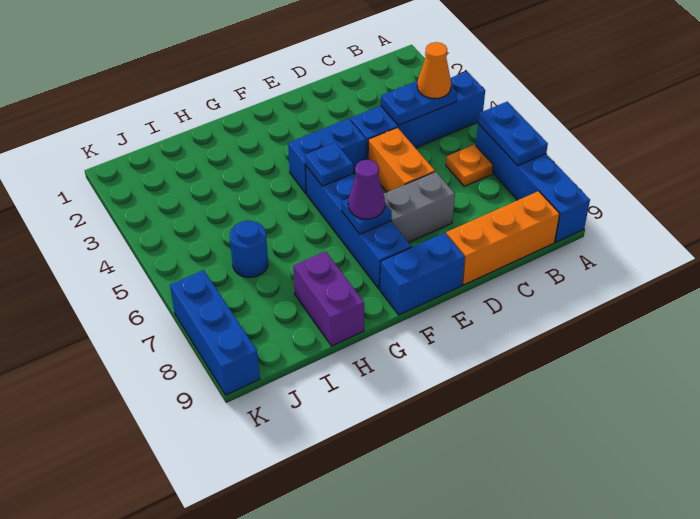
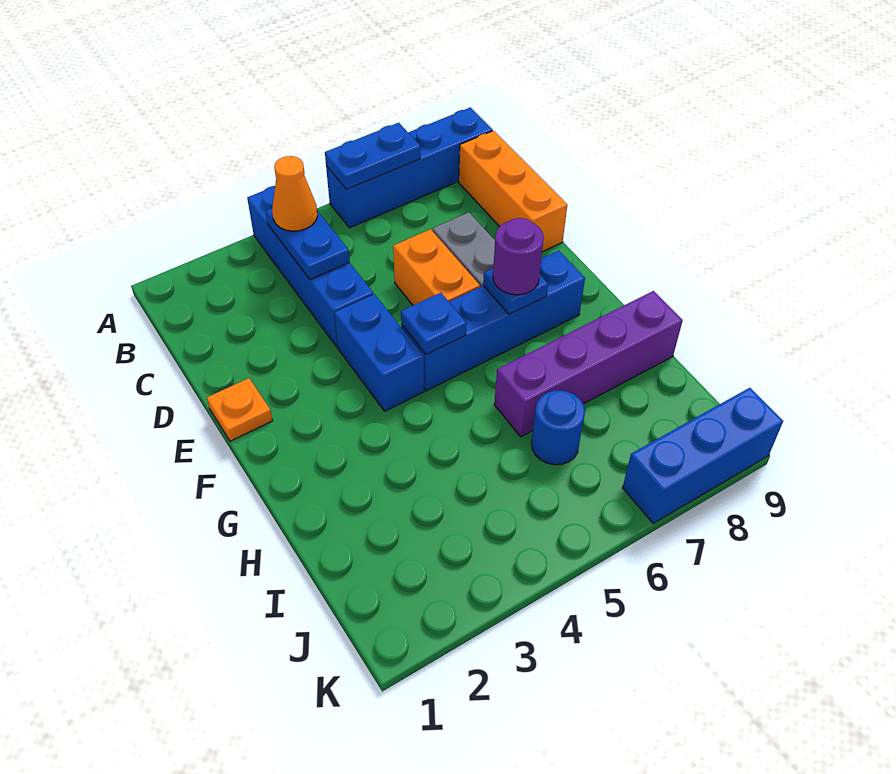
orange plate B6 level 1 -> orange plate E1 level 1
orange brick D5:D6 level 1 -> orange brick D6:E6 level 1
blue brick E9:F9 level 1 -> none
purple cone F7 level 3 -> purple round brick F7 level 3
purple brick H8:H9 level 1 -> purple brick H6:H9 level 1

